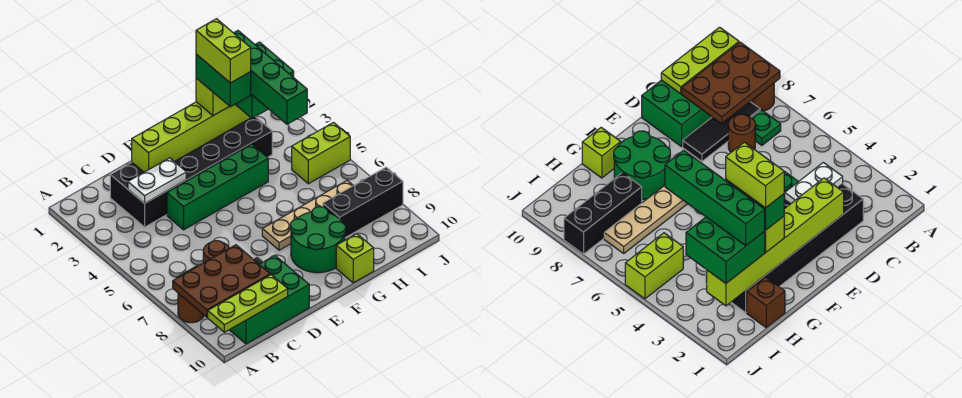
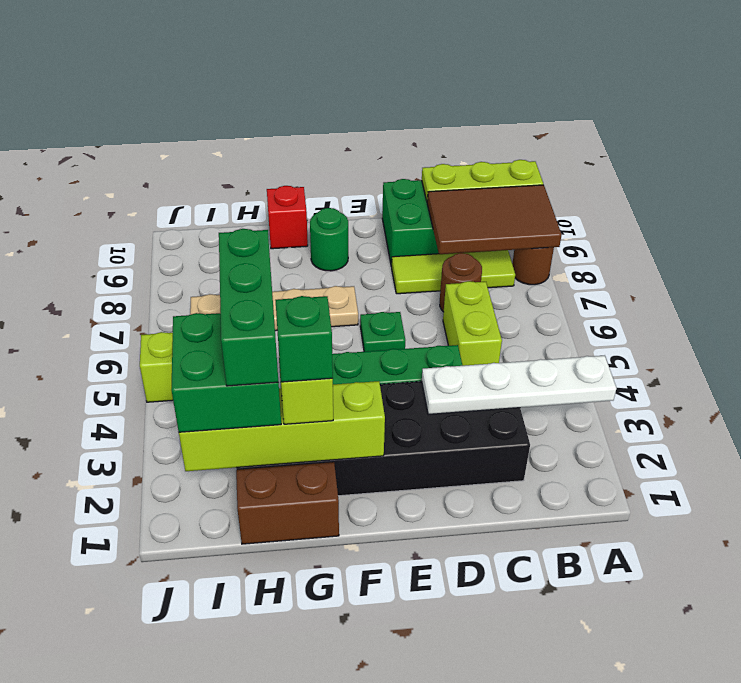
brown plate A8:C9 level 2 -> brown tile A8:C9 level 2
green plate B7 level 1 -> green plate E6 level 1
black tile B8:D8 level 1 -> lime tile B8:D8 level 1
white plate C3:D3 level 2 -> white plate A3:D3 level 2
lime brick D2:I2 level 2 -> lime brick F2:I2 level 2
green round brick F8:G9 level 1 -> green round brick F9 level 1
green brick G2:G3 level 4 -> green brick G2 level 4
lime brick G2:G3 level 5 -> lime brick C5:C6 level 1
lime brick G10 level 1 -> red brick G10 level 1
brown brick H1 level 1 -> brown brick G1:H1 level 1
green brick H2:H5 level 4 -> green brick H2:H4 level 4
black brick H8:J8 level 1 -> none

